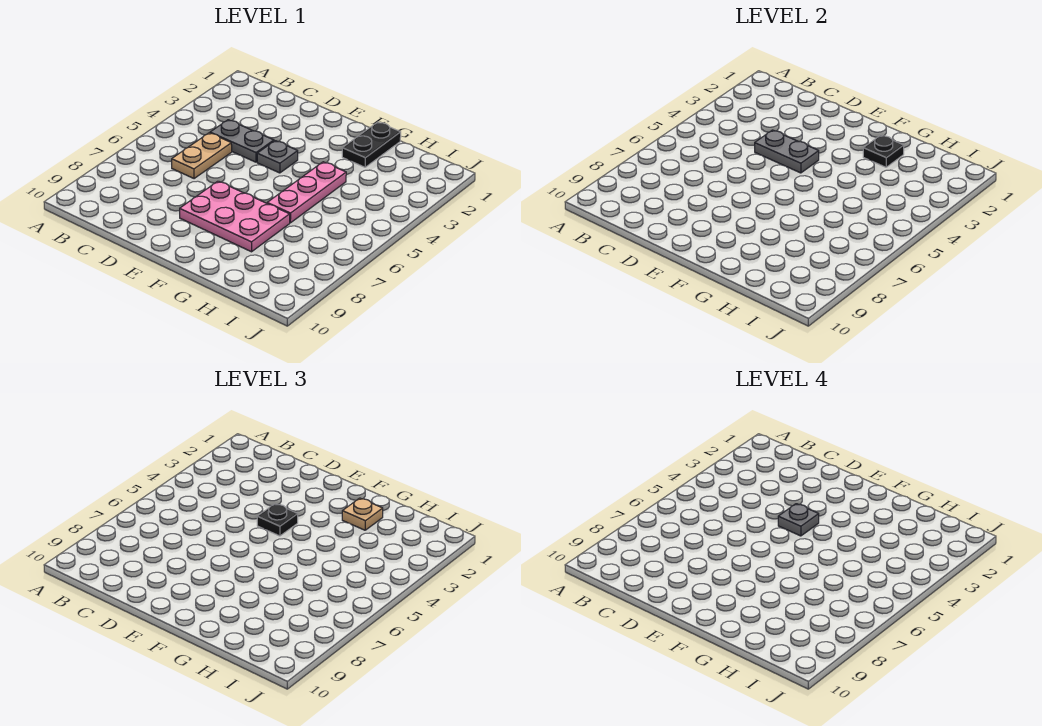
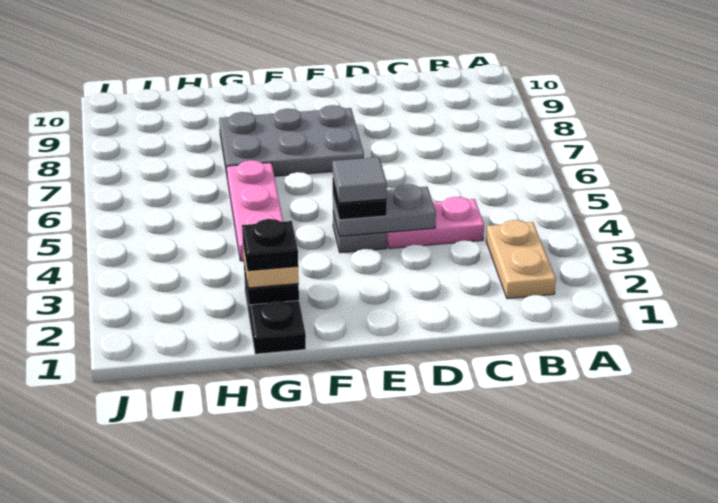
grey plate C4:D4 level 1 -> pink plate C4:D4 level 1
tan plate C5:C6 level 1 -> tan plate B2:B3 level 1
grey plate E4 level 4 -> grey tile E4 level 4
pink plate E7:G8 level 1 -> grey plate E7:G8 level 1
none -> black plate G2 level 4

